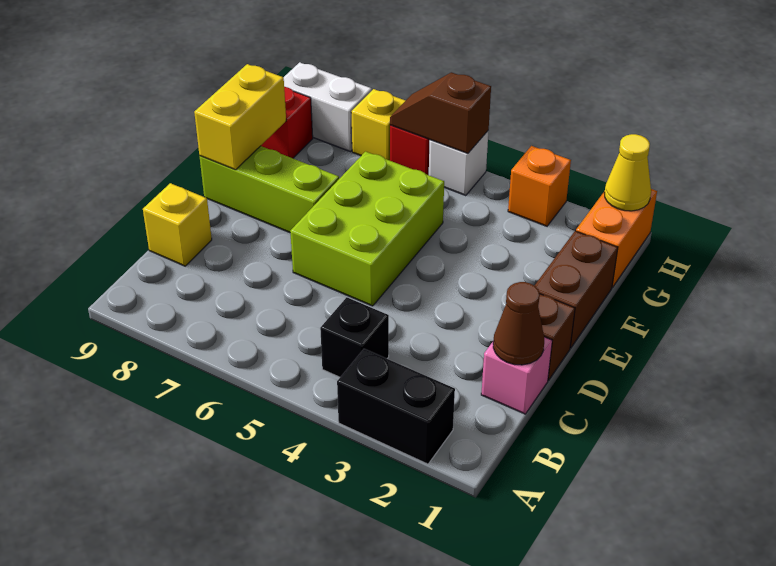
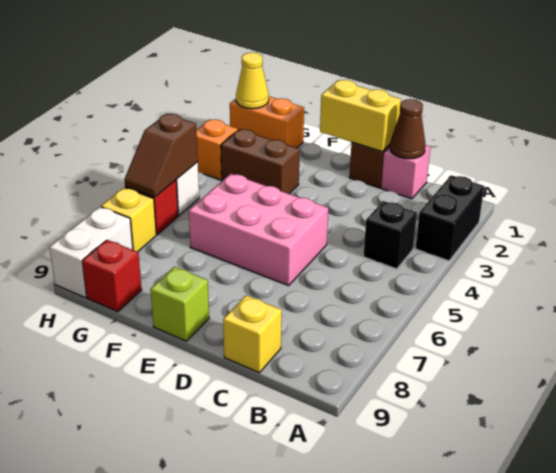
lime brick D5:F6 level 1 -> pink brick D5:F6 level 1
brown brick E1:F1 level 1 -> brown brick F3:G3 level 1
lime brick E7:E9 level 1 -> lime brick E9 level 1
yellow brick E9:F9 level 2 -> yellow brick D1:E1 level 2

